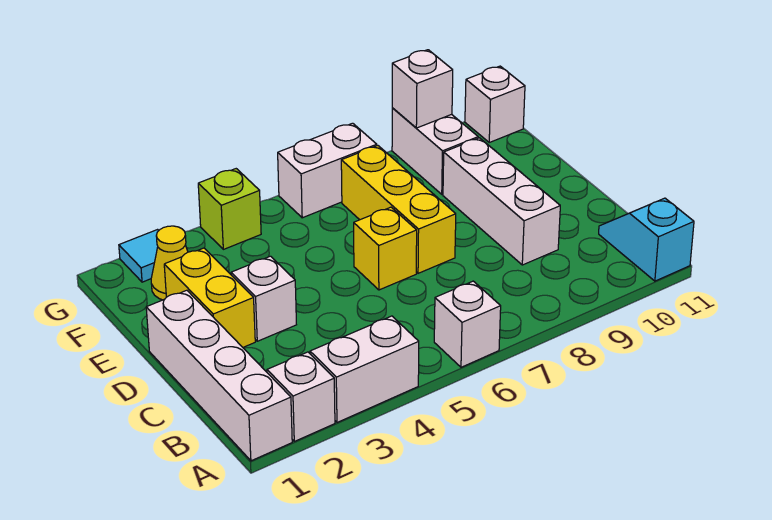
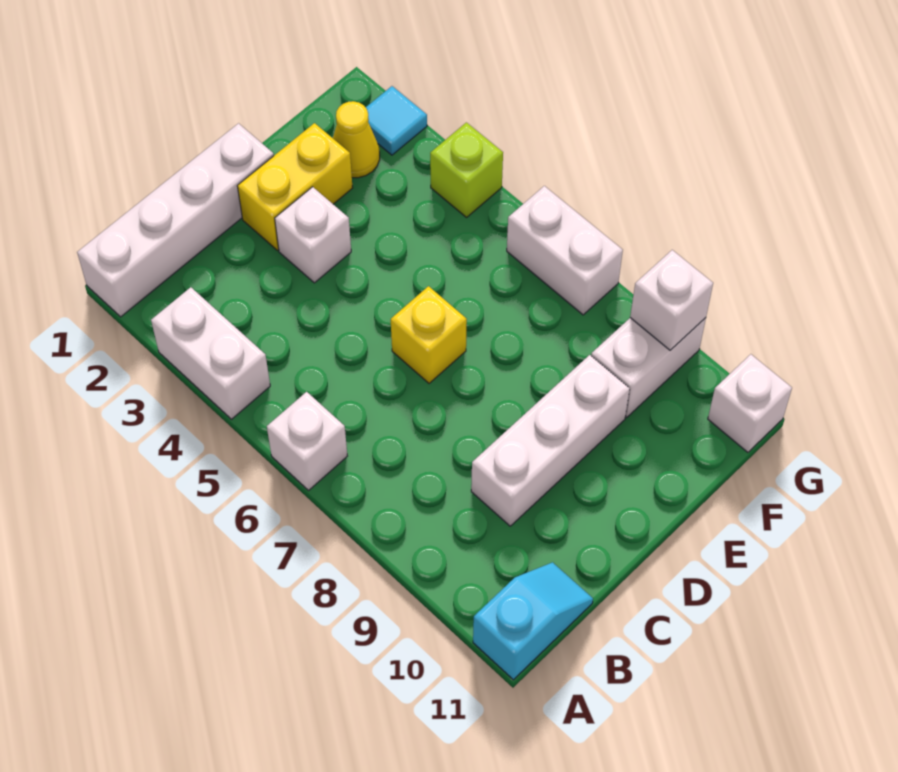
white brick A2 level 1 -> none
yellow brick D7:F7 level 1 -> none

